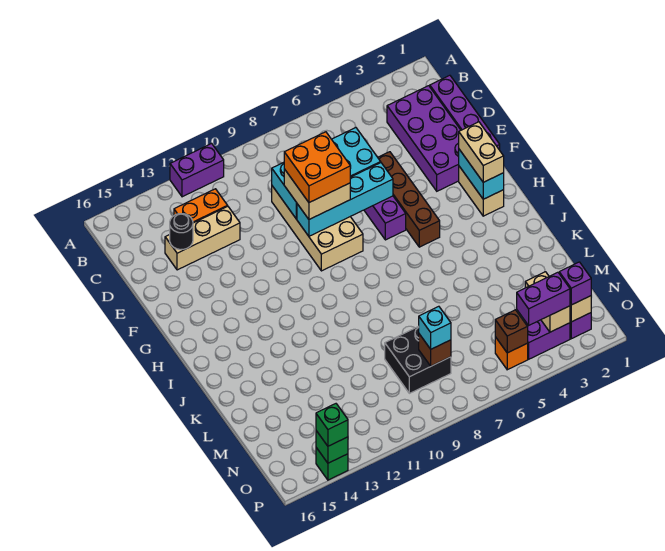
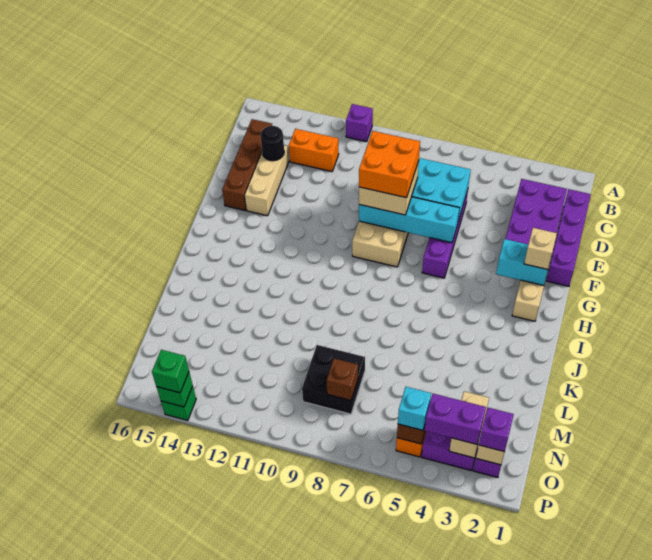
purple brick A11:A12 level 1 -> purple brick A11 level 1
tan brick D12:D14 level 1 -> tan brick D14:F14 level 1
brown brick E5:H5 level 1 -> brown brick C15:F15 level 1
cyan brick G2:H2 level 2 -> cyan brick G2:G3 level 2
tan brick G2:H2 level 3 -> tan brick G2 level 3
cyan brick N8 level 3 -> cyan brick O5 level 3

